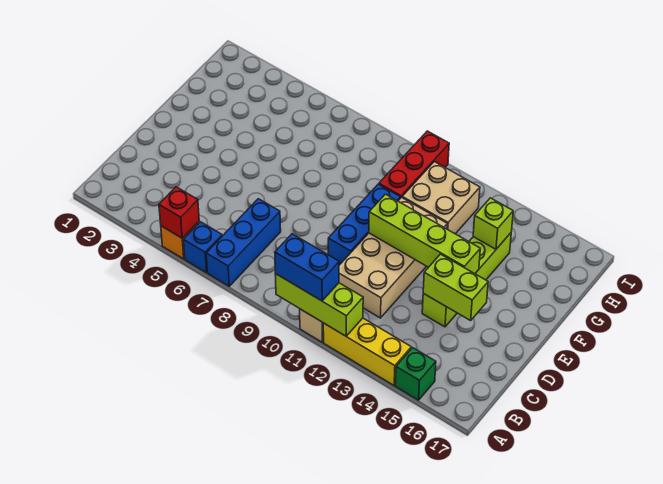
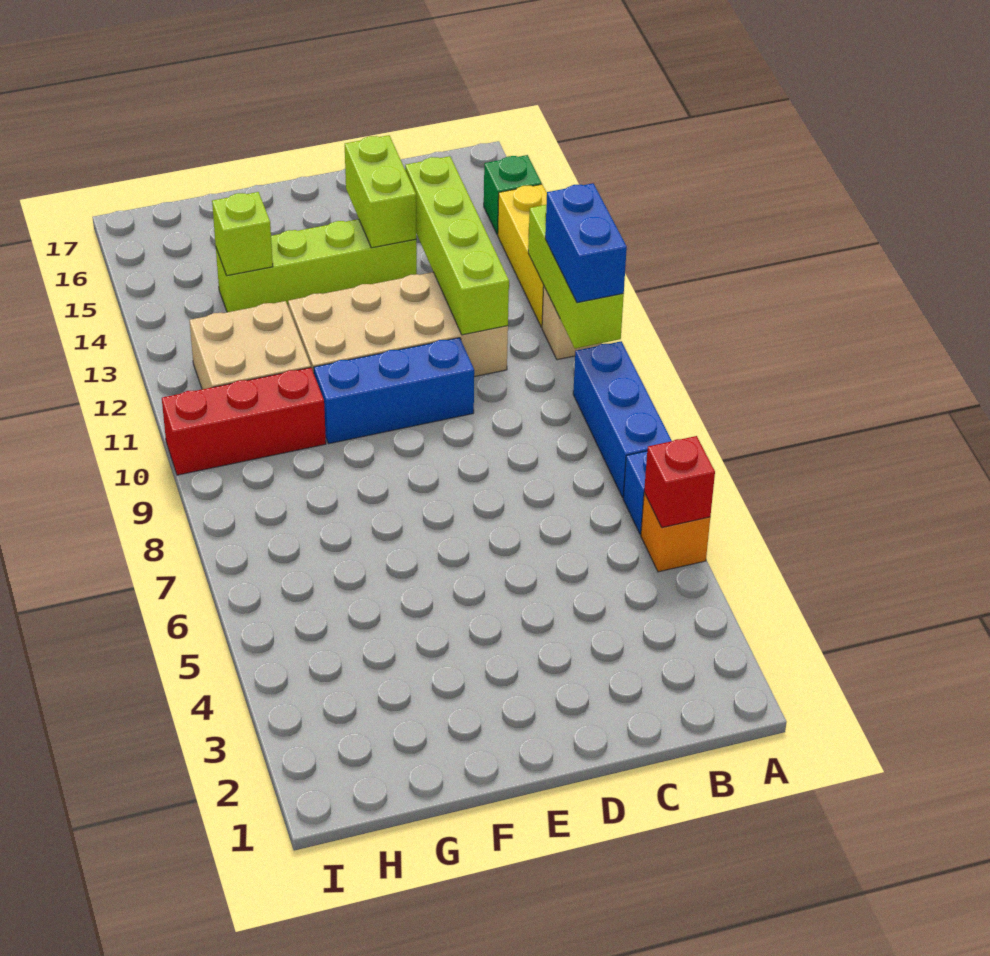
blue brick A7:C7 level 1 -> blue brick A7:A9 level 1
lime brick E11:E14 level 2 -> lime brick C11:C14 level 2

